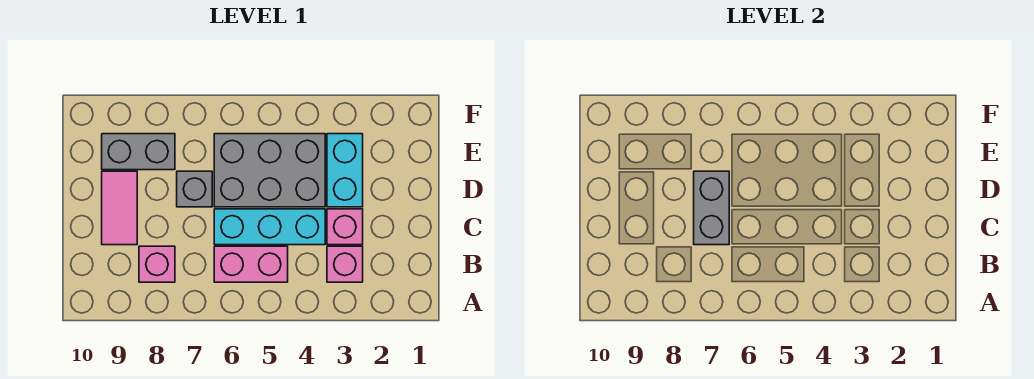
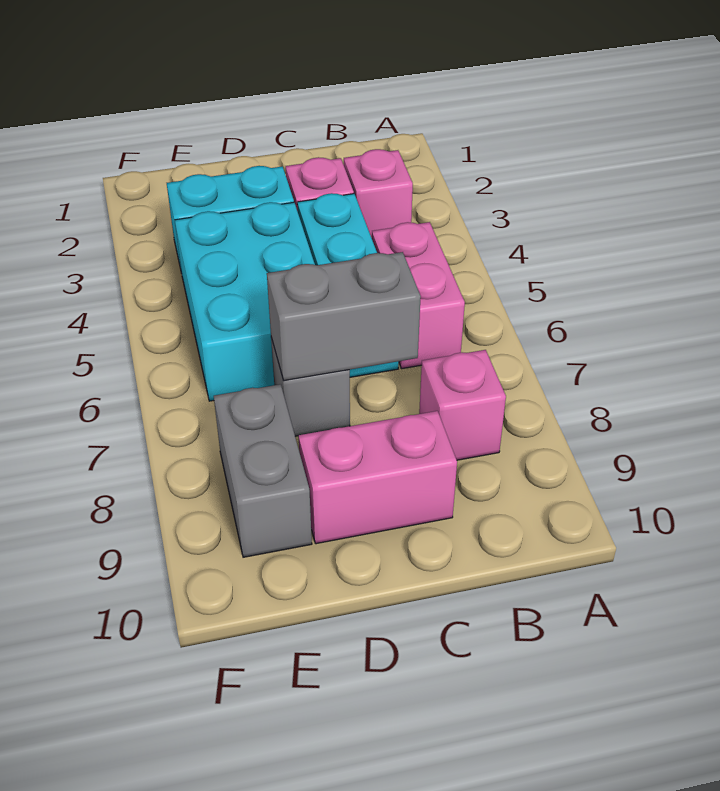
pink tile C9:D9 level 1 -> pink brick C9:D9 level 1
grey brick D4:E6 level 1 -> cyan brick D4:E6 level 1

